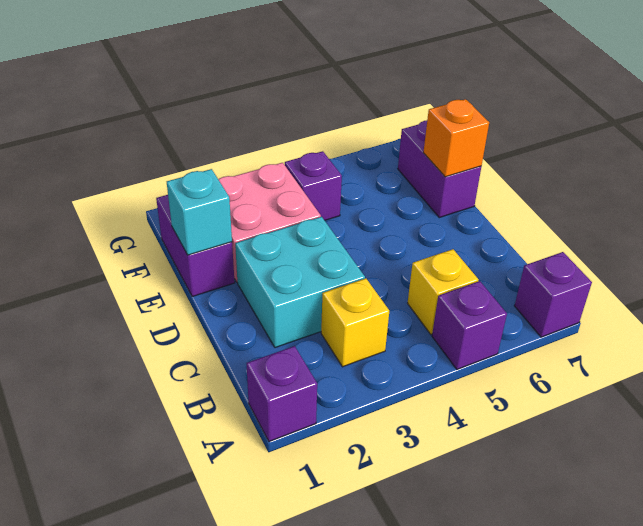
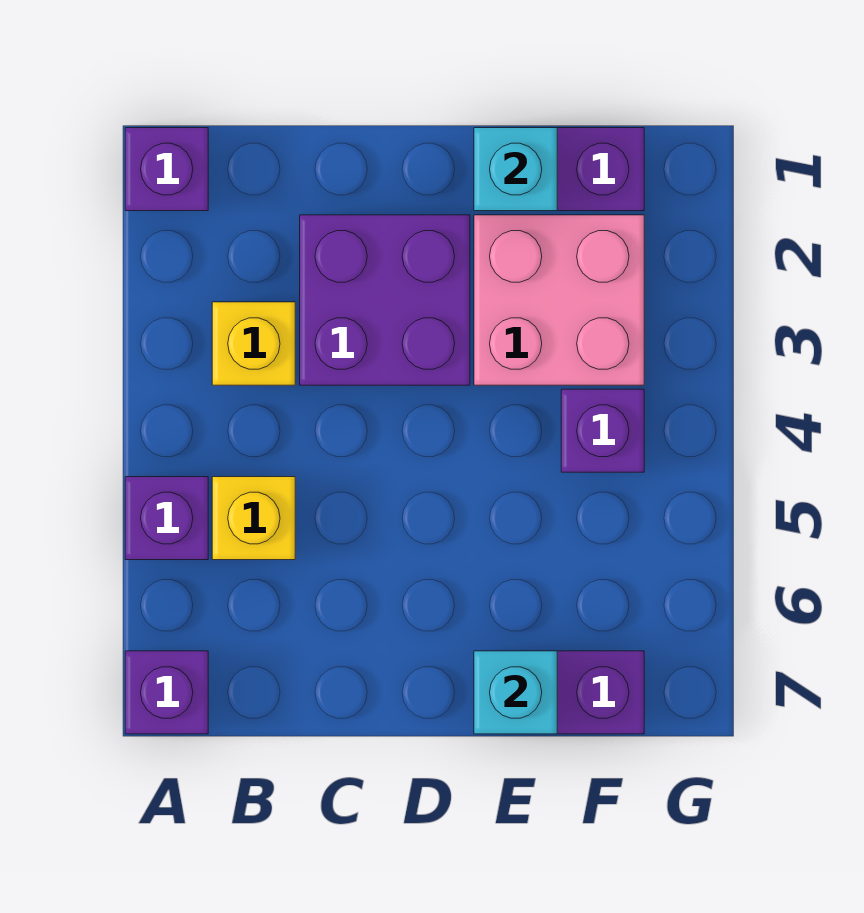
cyan brick C2:D3 level 1 -> purple brick C2:D3 level 1
orange brick E7 level 2 -> cyan brick E7 level 2

